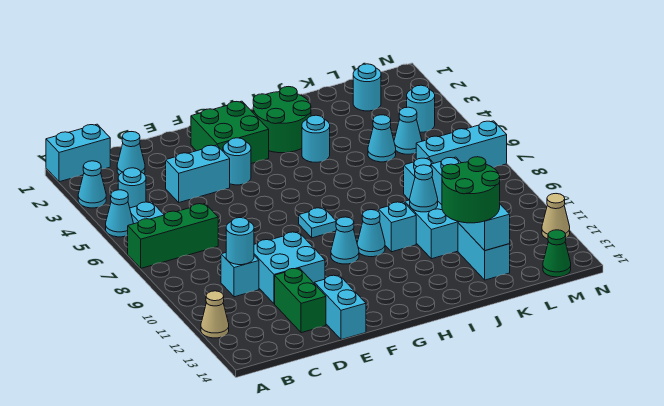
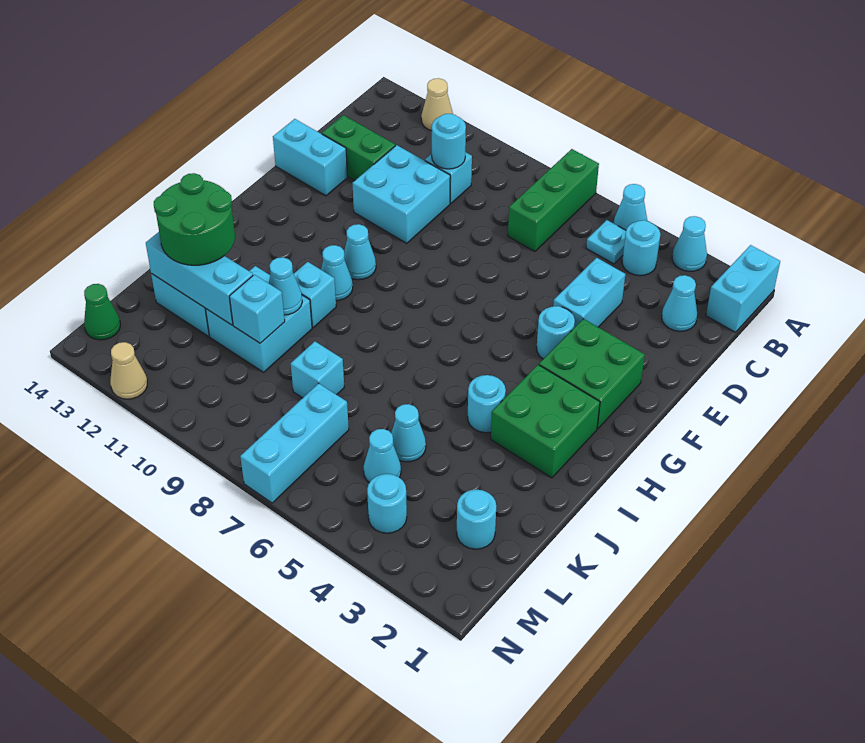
cyan plate G8 level 1 -> none
green round brick H2:I3 level 1 -> green brick H2:I3 level 1

